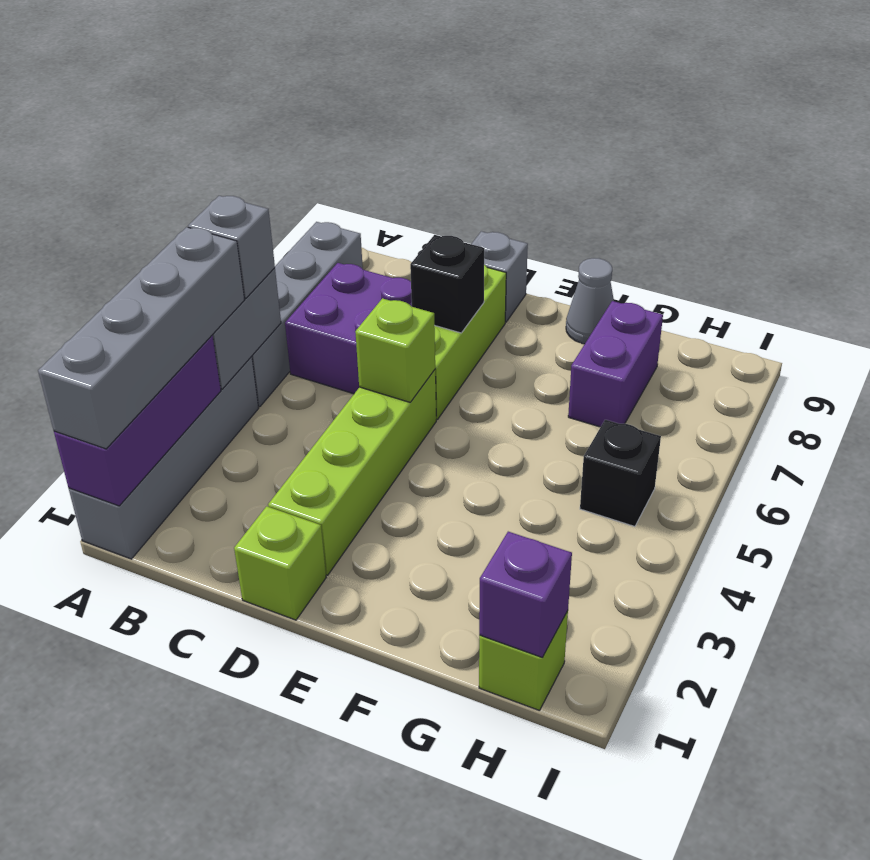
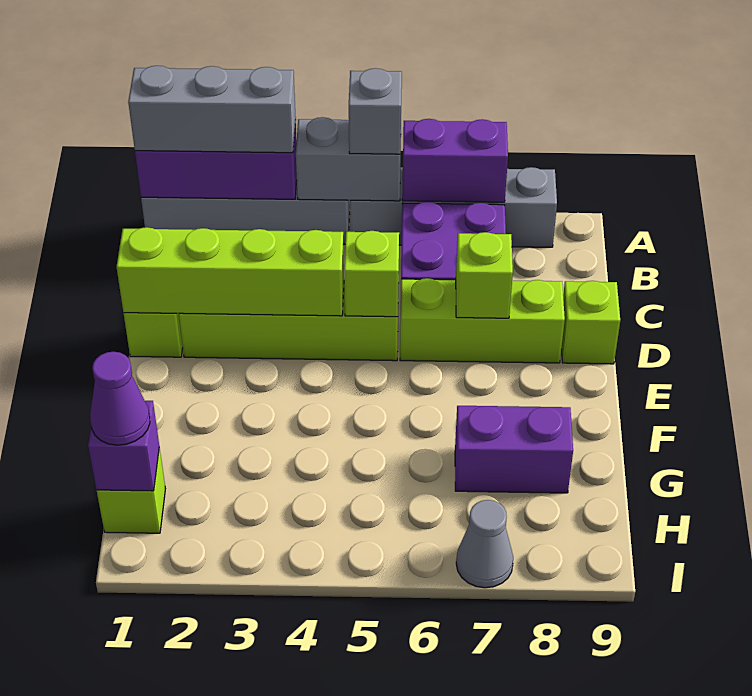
grey brick A1:A4 level 3 -> grey brick A1:A3 level 3
none -> purple brick A6:A7 level 2
none -> lime brick D1:D4 level 2
black brick D7 level 2 -> lime brick D7 level 2
grey brick D9 level 1 -> lime brick D9 level 1
grey cone F9 level 1 -> grey cone I7 level 1
none -> purple cone H1 level 3
black brick H5 level 1 -> none

